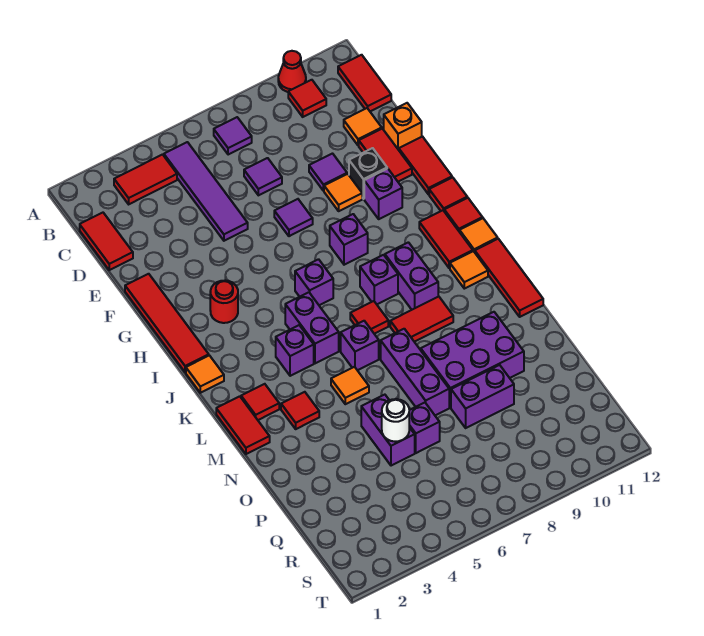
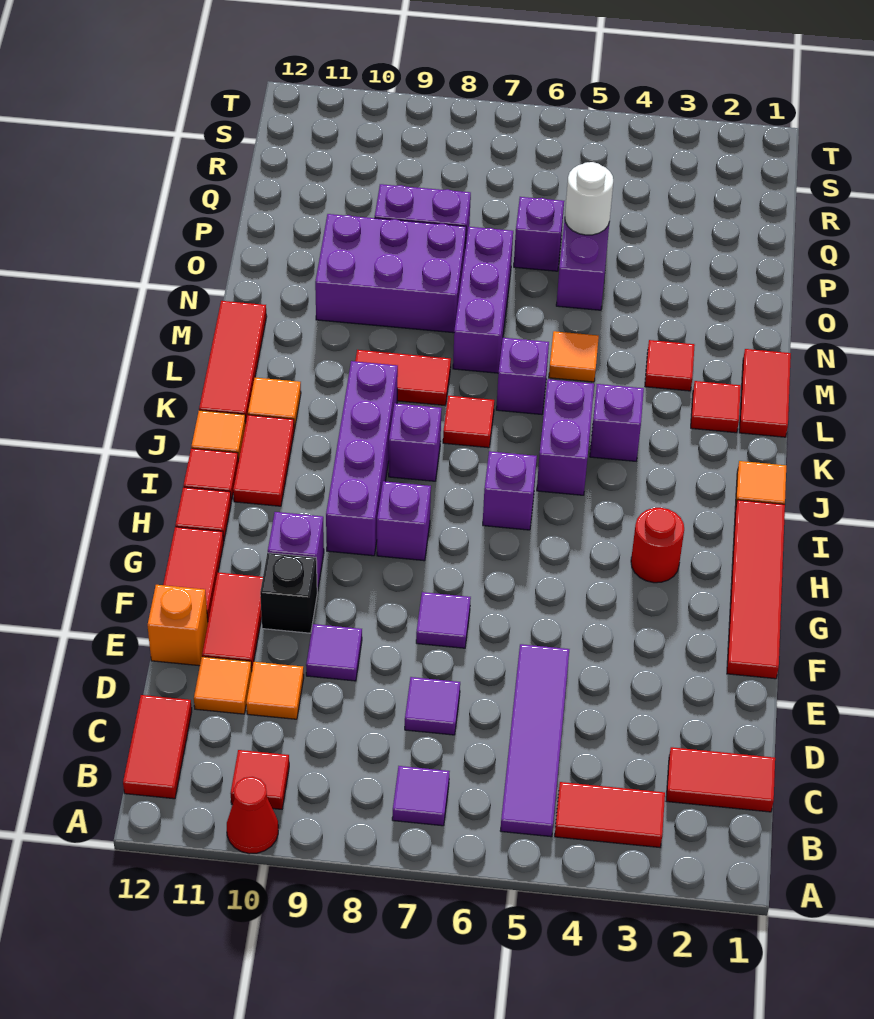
red tile C1:D1 level 1 -> red tile C1:C2 level 1
orange tile F9 level 1 -> orange tile D10 level 1
purple brick J9:K9 level 1 -> purple brick H9:K9 level 1

